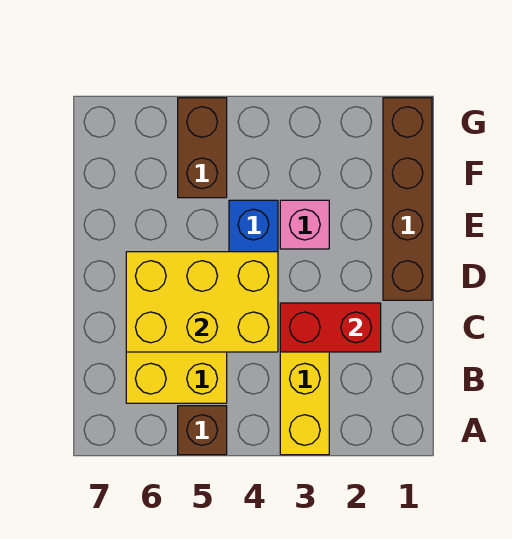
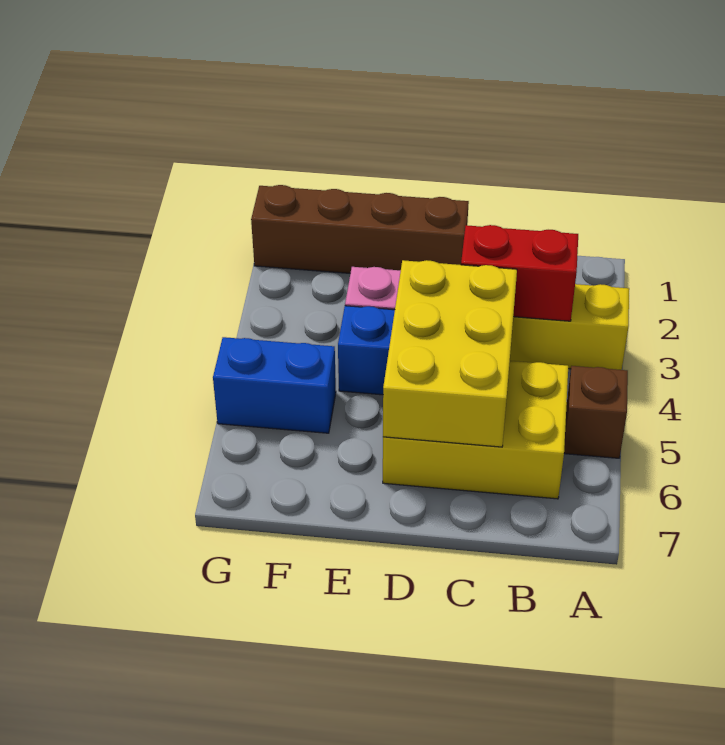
red brick C2:C3 level 2 -> red brick B3:C3 level 2
brown brick F5:G5 level 1 -> blue brick F5:G5 level 1

